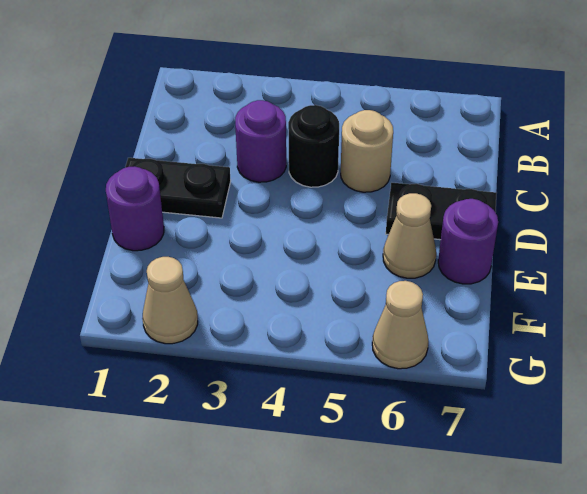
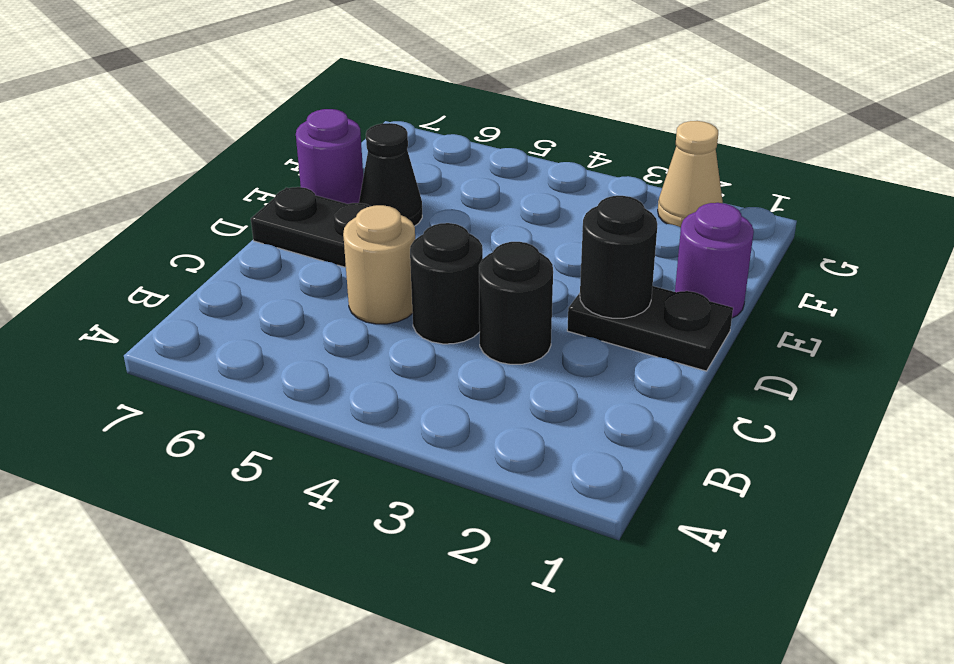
purple round brick C3 level 1 -> black round brick C3 level 1
none -> black round brick D2 level 2
tan cone E6 level 1 -> black cone E6 level 1
tan cone G6 level 1 -> none

